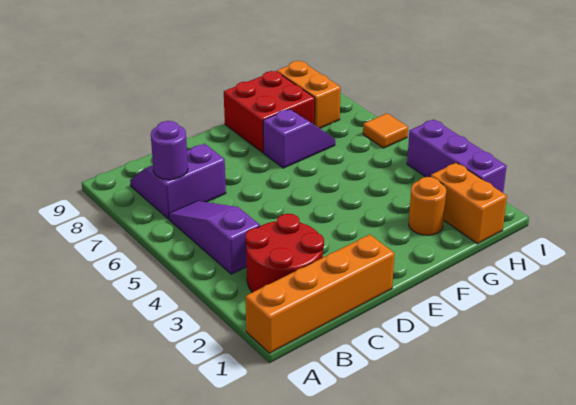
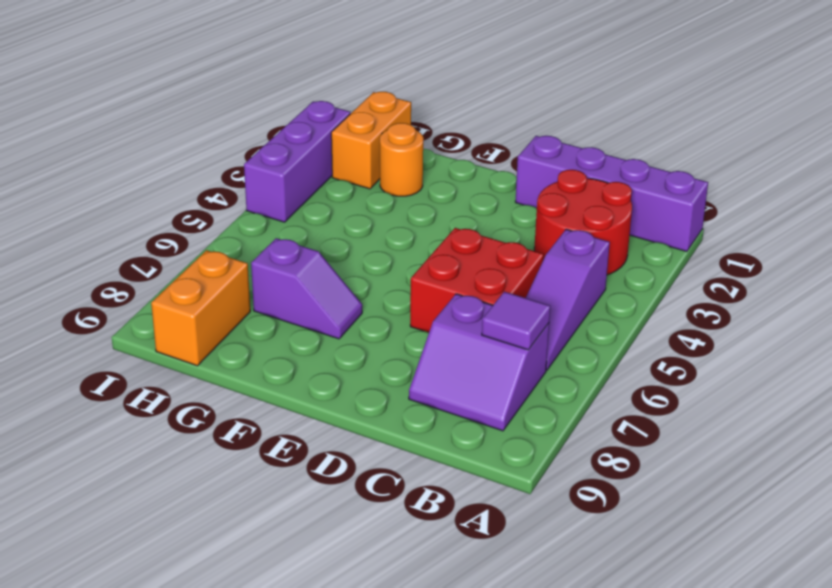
orange brick A1:D1 level 1 -> purple brick A1:D1 level 1
purple round brick B7 level 2 -> purple tile B7 level 2
purple slope F7:G7 level 1 top F -> purple slope F7:G7 level 1 top G
red brick F8:G9 level 1 -> red brick C5:D6 level 1
orange tile I6 level 1 -> none

